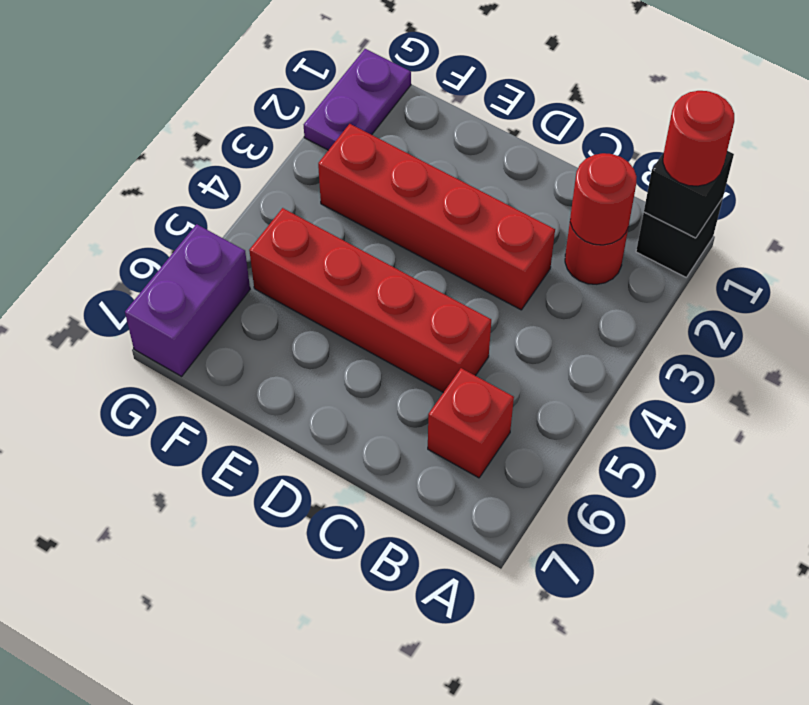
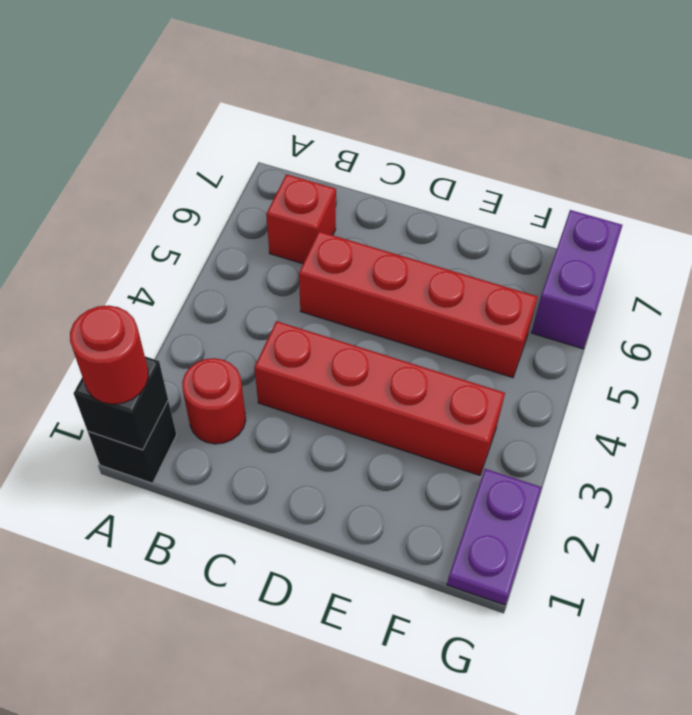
red round brick B2 level 2 -> none

